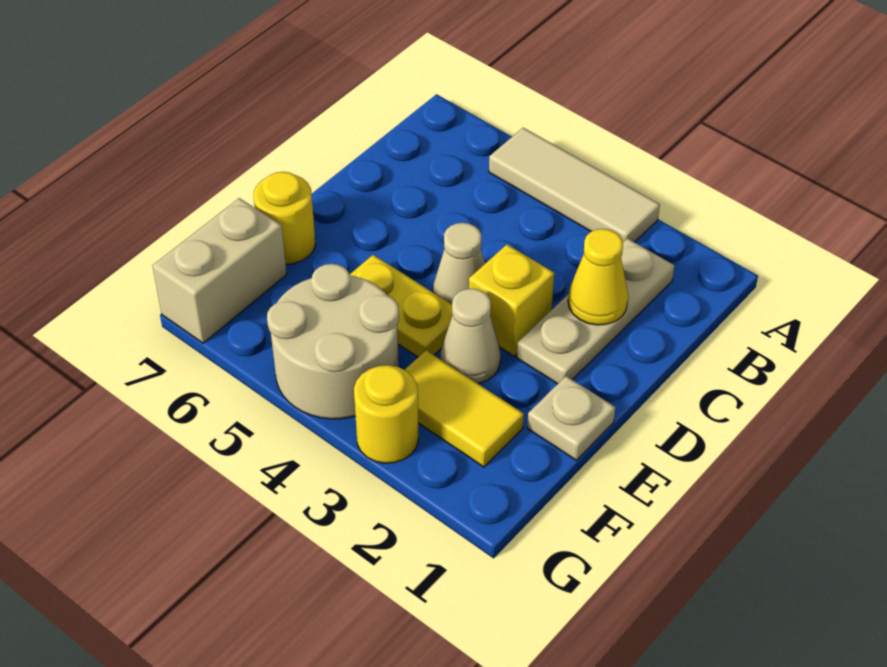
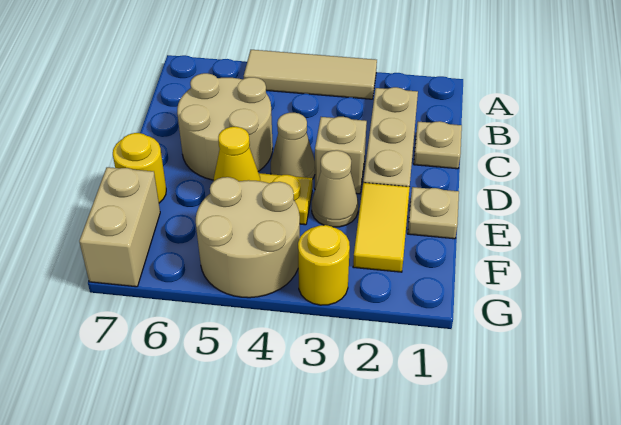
none -> tan plate C1 level 1
yellow cone C2 level 2 -> yellow cone E5 level 2
none -> tan round brick C5:D6 level 1
yellow brick D3 level 1 -> tan brick D3 level 1
yellow tile F2:F3 level 1 -> yellow tile E2:F2 level 1

